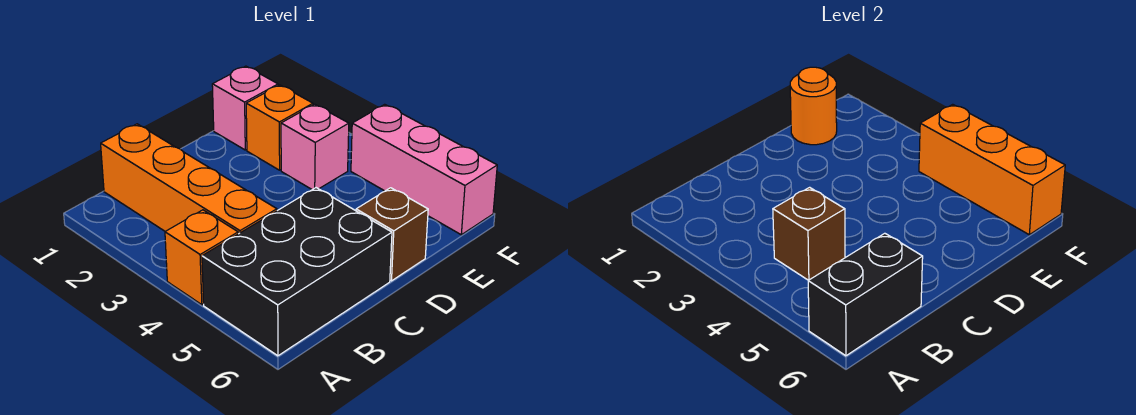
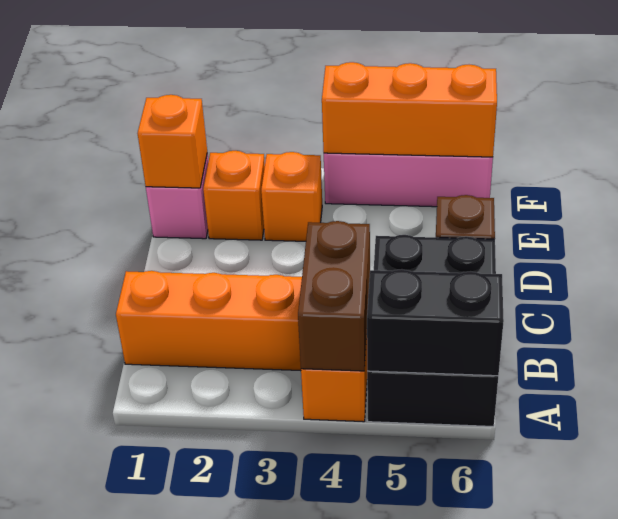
black brick A6:B6 level 2 -> black brick A5:A6 level 2
brown brick B4 level 2 -> brown brick A4:B4 level 2
orange round brick E1 level 2 -> orange brick E1 level 2
pink brick E3 level 1 -> orange brick E3 level 1

